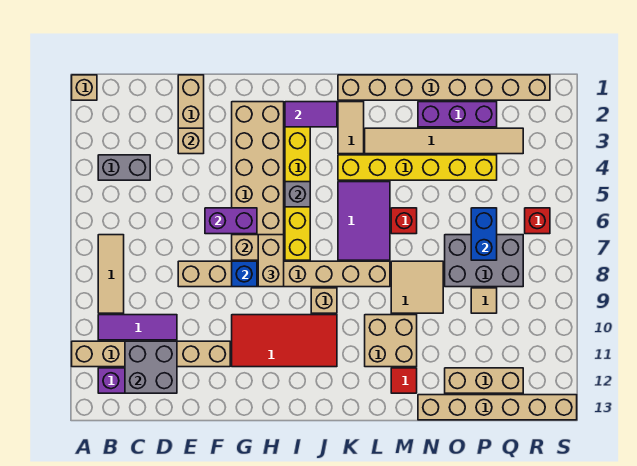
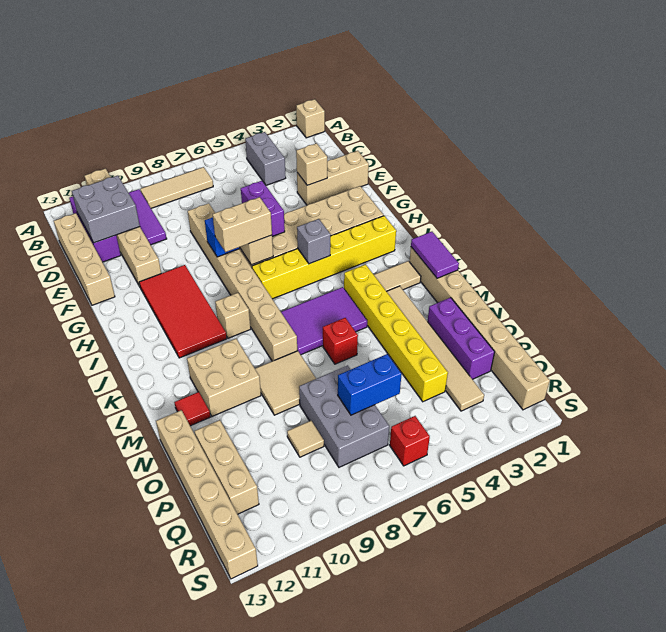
none -> tan brick C13:F13 level 1
purple tile I2:J2 level 2 -> purple tile K1:L1 level 2

